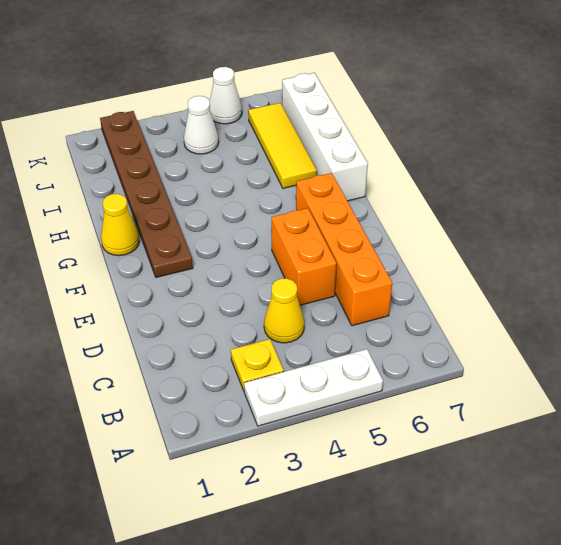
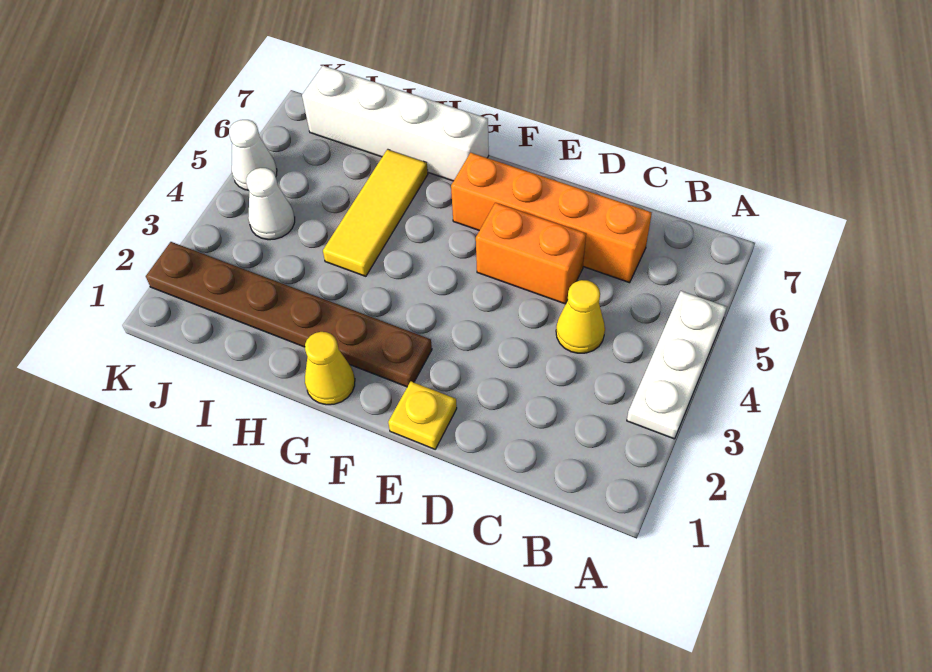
yellow plate B3 level 1 -> yellow plate E1 level 1
yellow tile H6:J6 level 1 -> yellow tile H4:H6 level 1

